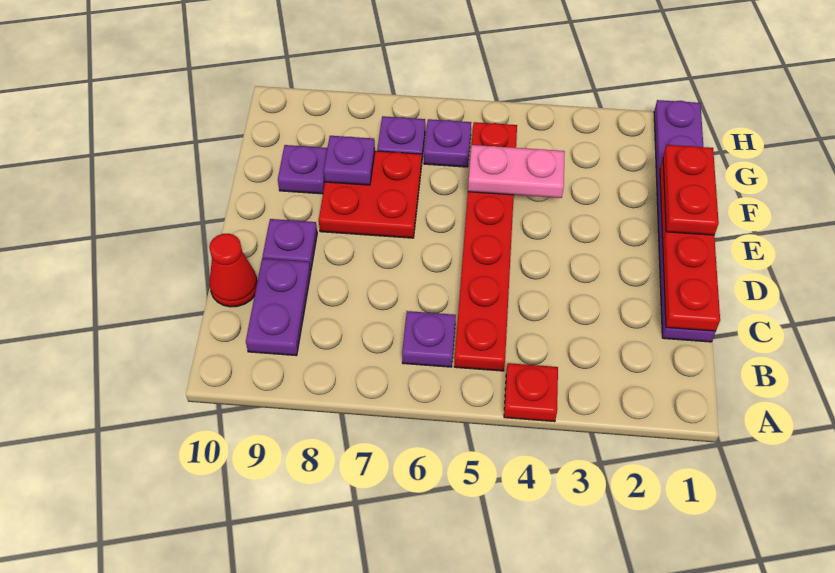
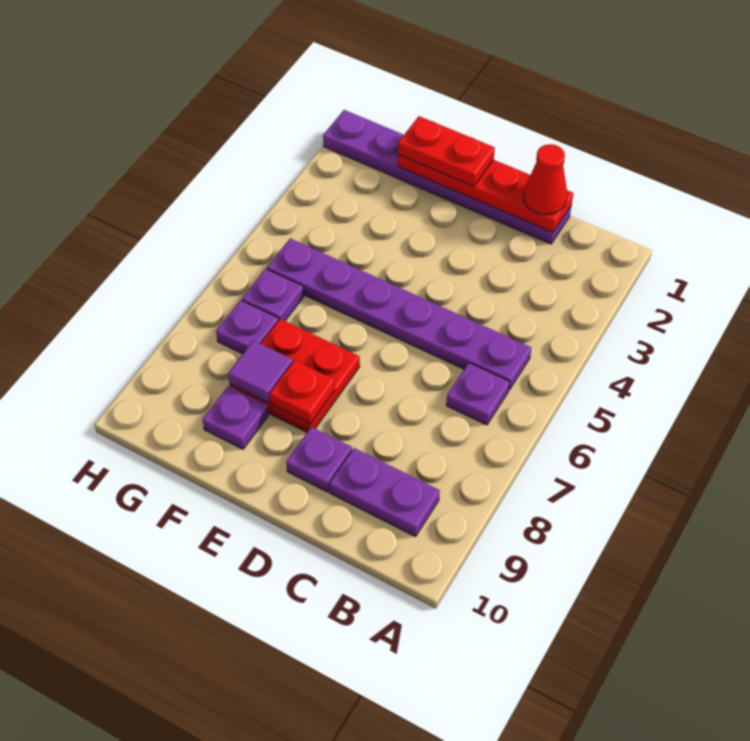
red plate A4 level 1 -> red plate E8 level 2
red plate B5:G5 level 1 -> purple plate B5:G5 level 1
red cone C10 level 1 -> red cone C1 level 3
pink plate F4:F5 level 2 -> none
purple plate F8 level 2 -> purple tile F8 level 2

